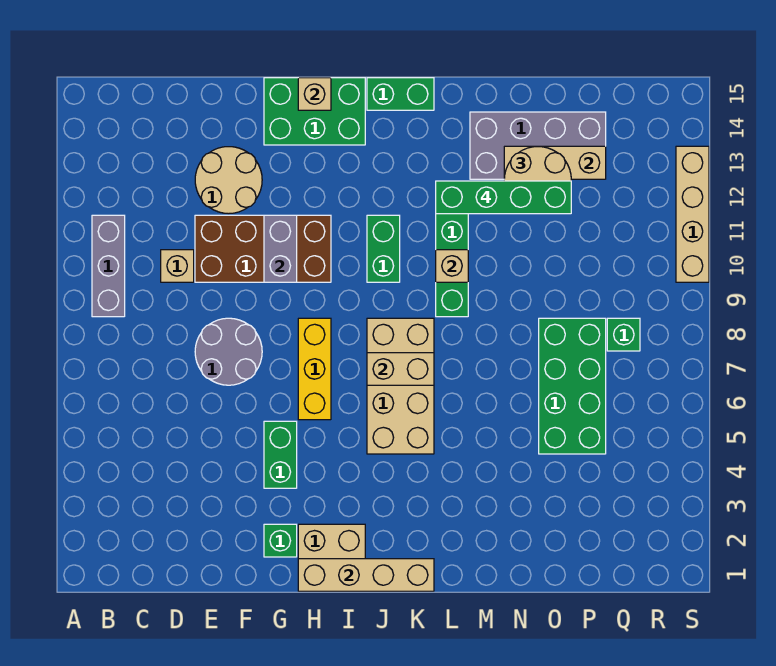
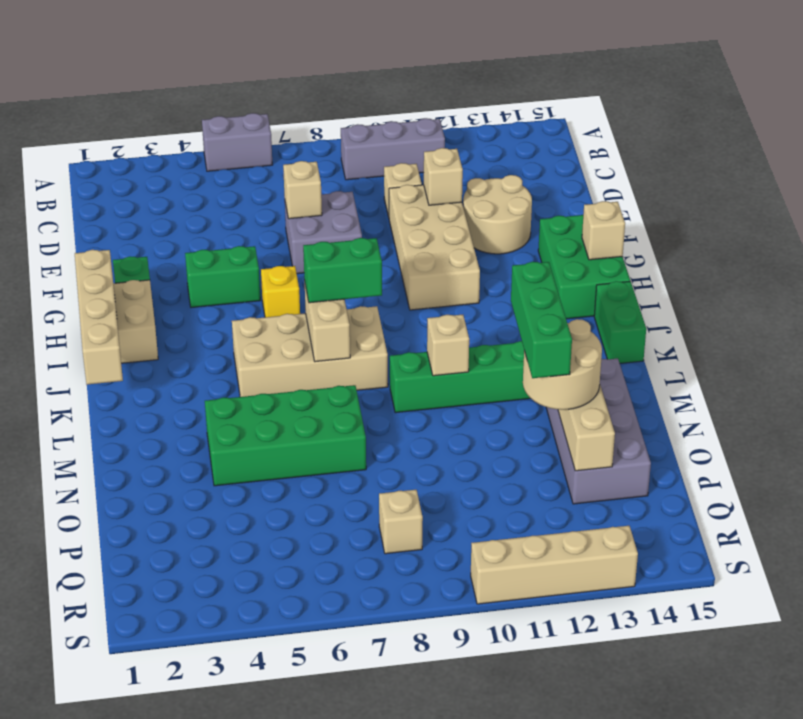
grey round brick E7:F8 level 1 -> grey brick E7:F8 level 1
none -> tan brick E7 level 2
brown brick E10:H11 level 1 -> tan brick E10:H11 level 1
none -> tan brick E11 level 2
grey brick G10:G11 level 2 -> grey brick A5:A6 level 1
yellow brick H6:H8 level 1 -> yellow brick H6 level 1
green brick J10:J11 level 1 -> green brick J7:J8 level 3
green brick L12:O12 level 4 -> green brick M12:O12 level 4
green brick O5:P8 level 1 -> green brick M4:N7 level 1
green brick Q8 level 1 -> tan brick Q8 level 1

